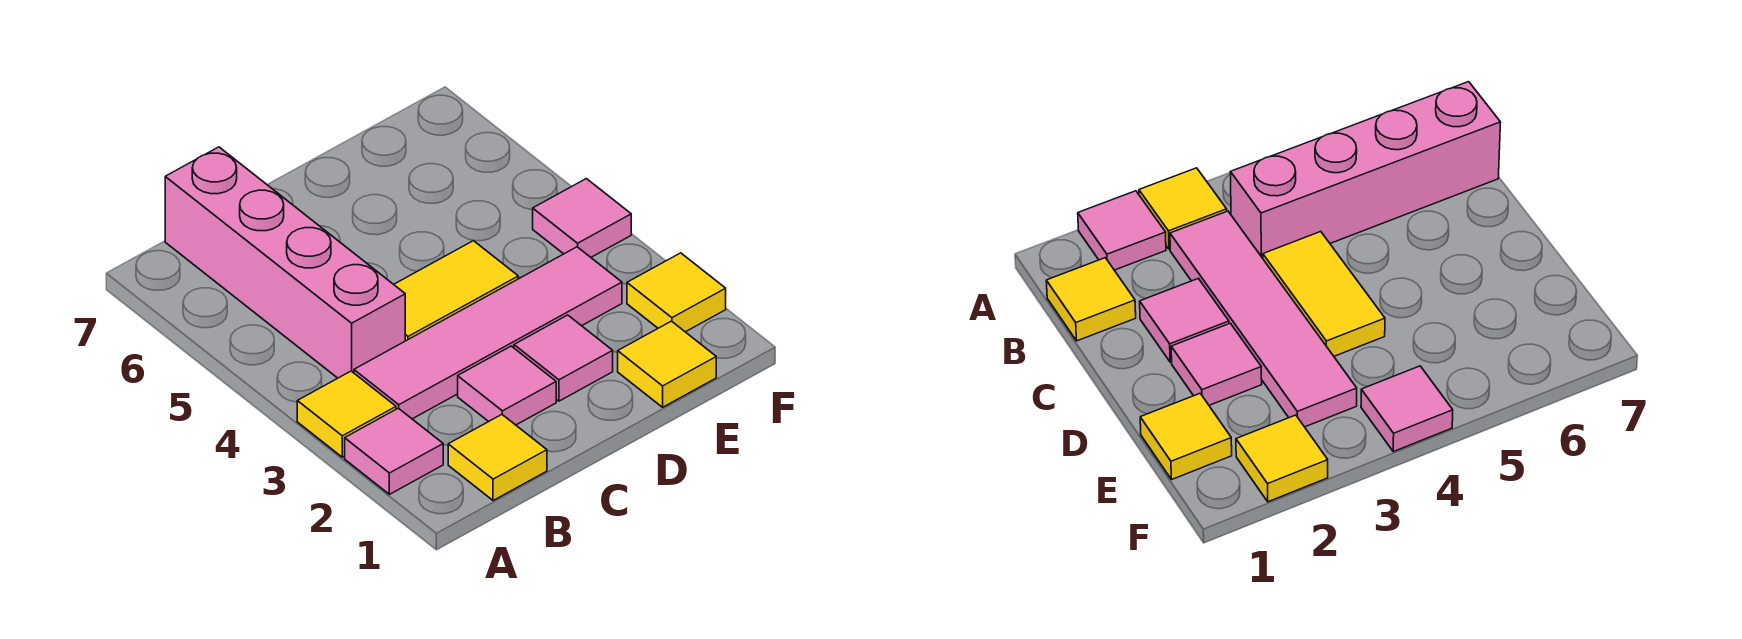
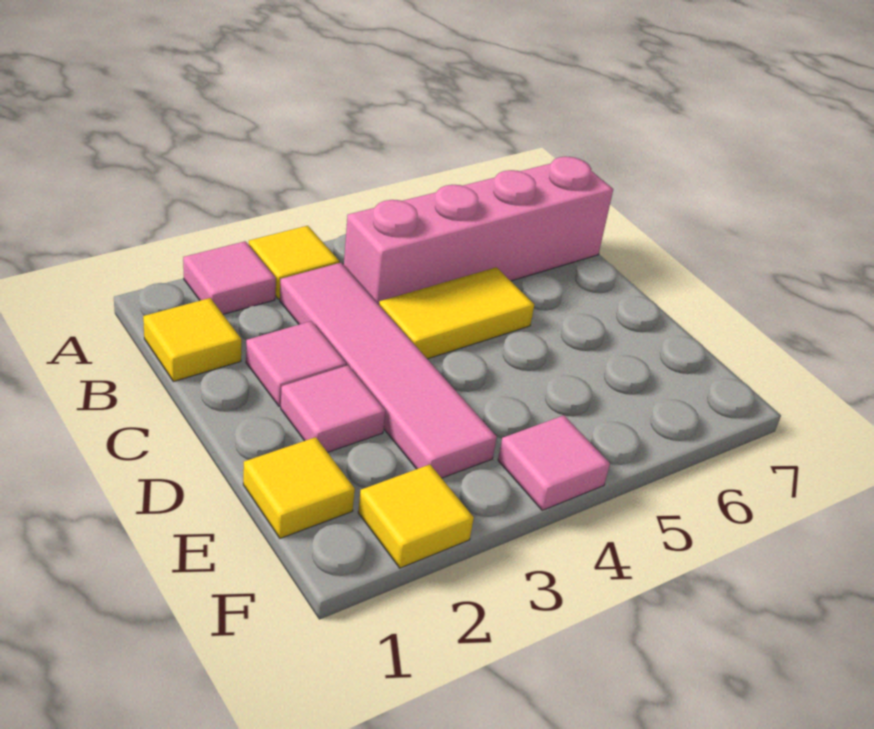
yellow tile C4:D4 level 1 -> yellow tile C4:C5 level 1

